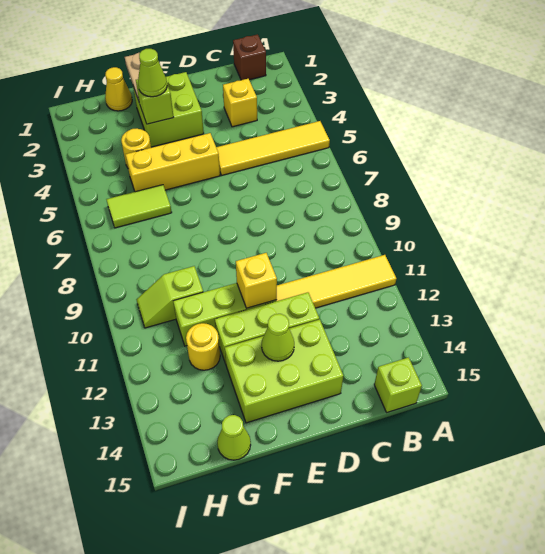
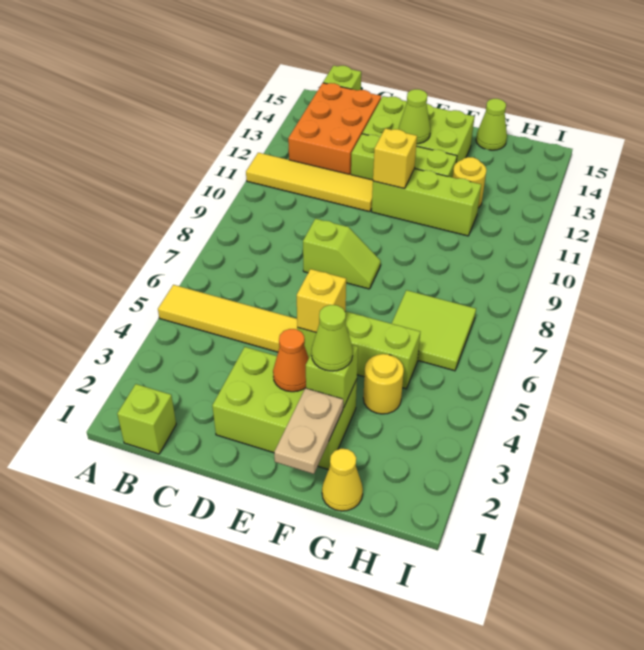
brown brick B1 level 1 -> lime brick B1 level 1
none -> orange brick B12:C14 level 1
yellow brick C3 level 1 -> yellow brick E5 level 2
lime brick E2:F3 level 1 -> lime brick D2:F3 level 1
none -> orange cone E3 level 2
yellow brick E5:G5 level 1 -> lime brick E5:G5 level 1
lime tile G6:H6 level 1 -> lime tile G6:H7 level 1
lime slope G10:H10 level 1 top G -> lime slope D8:E8 level 1 top D

